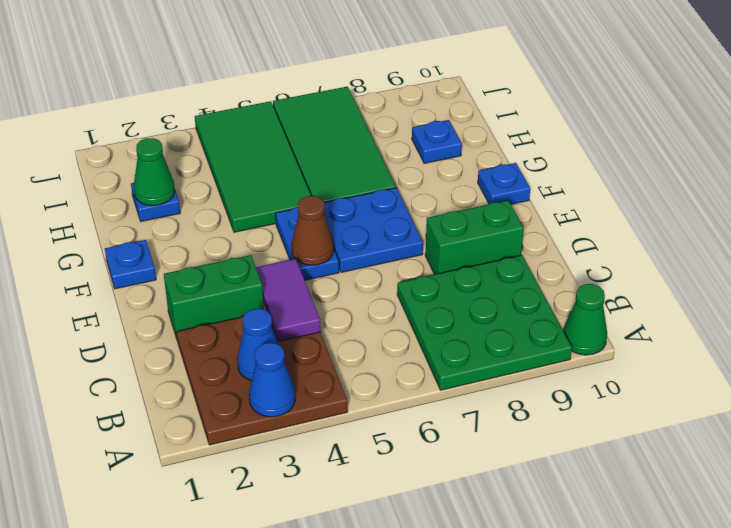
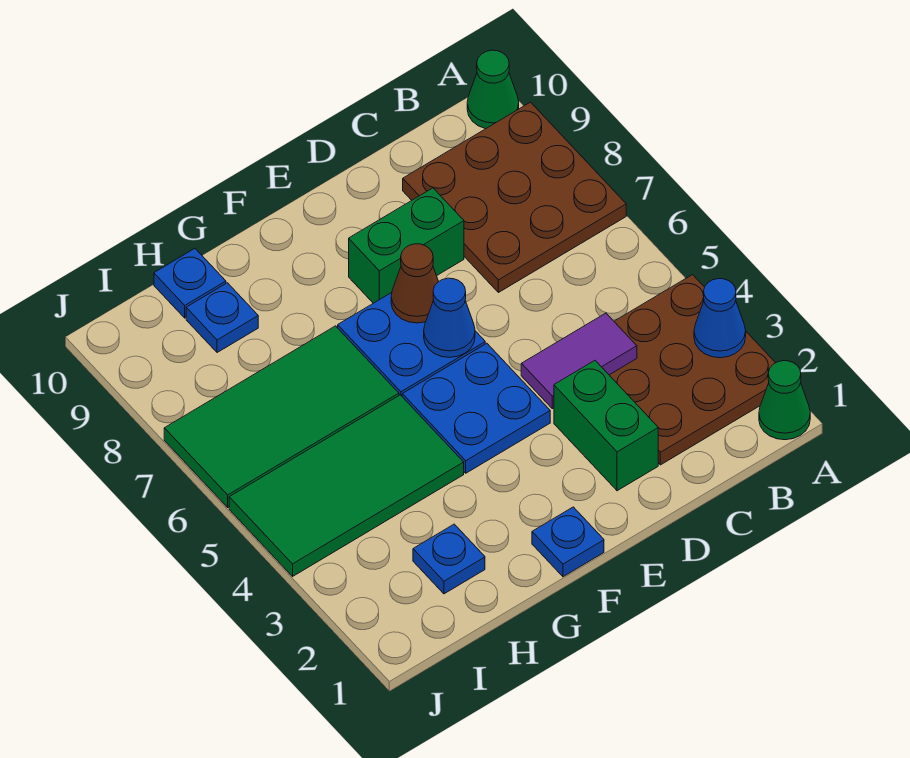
green plate A7:C9 level 1 -> brown plate A7:C9 level 1
blue cone B3 level 2 -> blue cone E6 level 2
green brick D8:D9 level 1 -> green brick D8:E8 level 1
blue plate E5:F5 level 1 -> blue plate E4:F5 level 1
brown cone E5 level 2 -> brown cone E7 level 2
blue plate F10 level 1 -> blue plate H10 level 1
green cone H2 level 2 -> green cone A1 level 1

